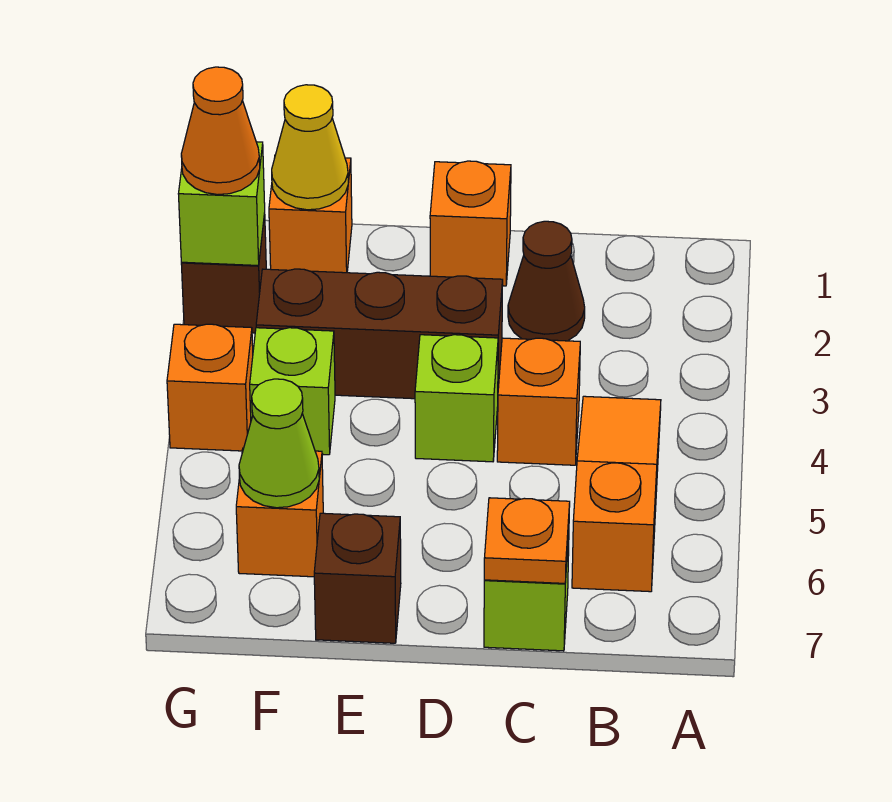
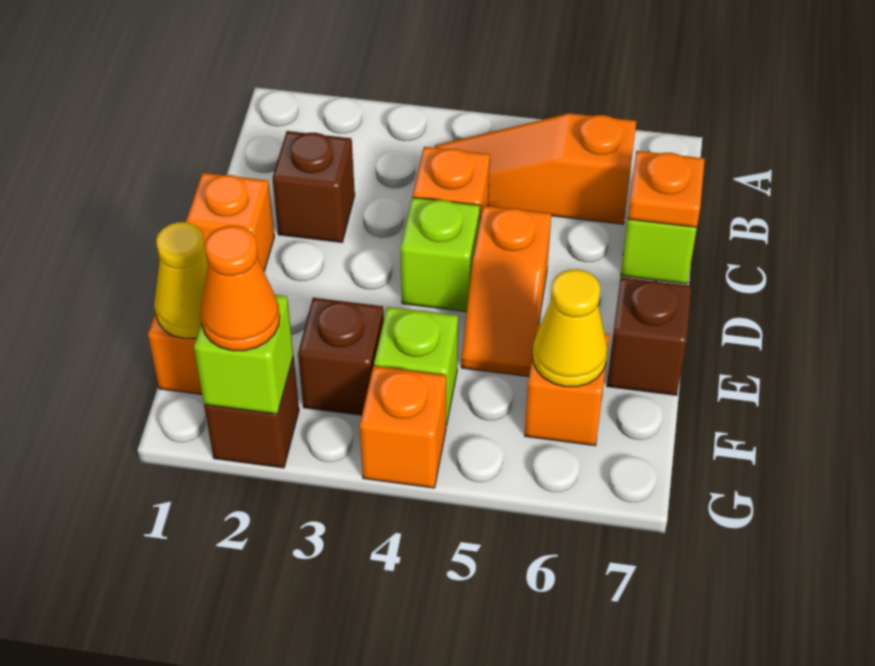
brown cone C2 level 1 -> brown brick C2 level 1
brown brick D3:F3 level 1 -> brown brick F3 level 1
none -> orange slope D5:E5 level 1 top D
lime cone F6 level 2 -> yellow cone F6 level 2

